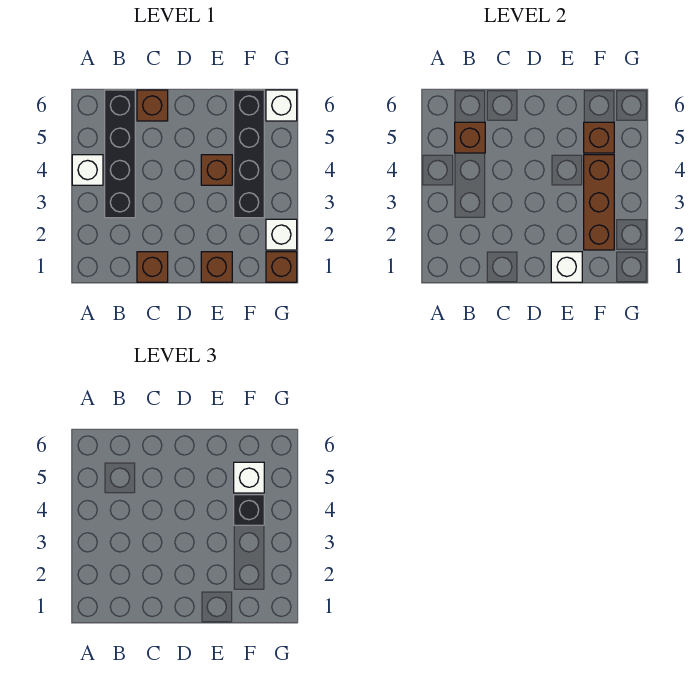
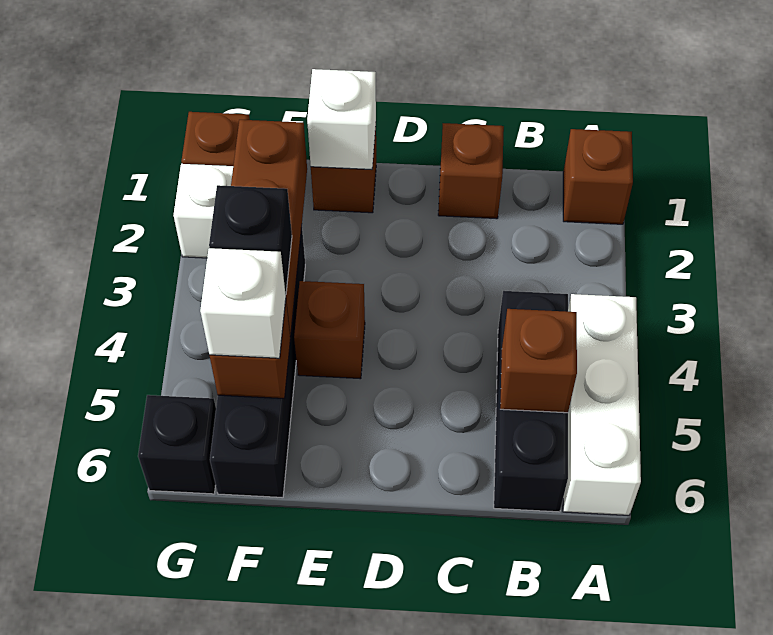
white brick A4 level 1 -> white brick A4:A6 level 1
black brick B3:B6 level 1 -> black brick B4:B6 level 1
brown brick C6 level 1 -> brown brick A1 level 1
white brick G6 level 1 -> black brick G6 level 1

